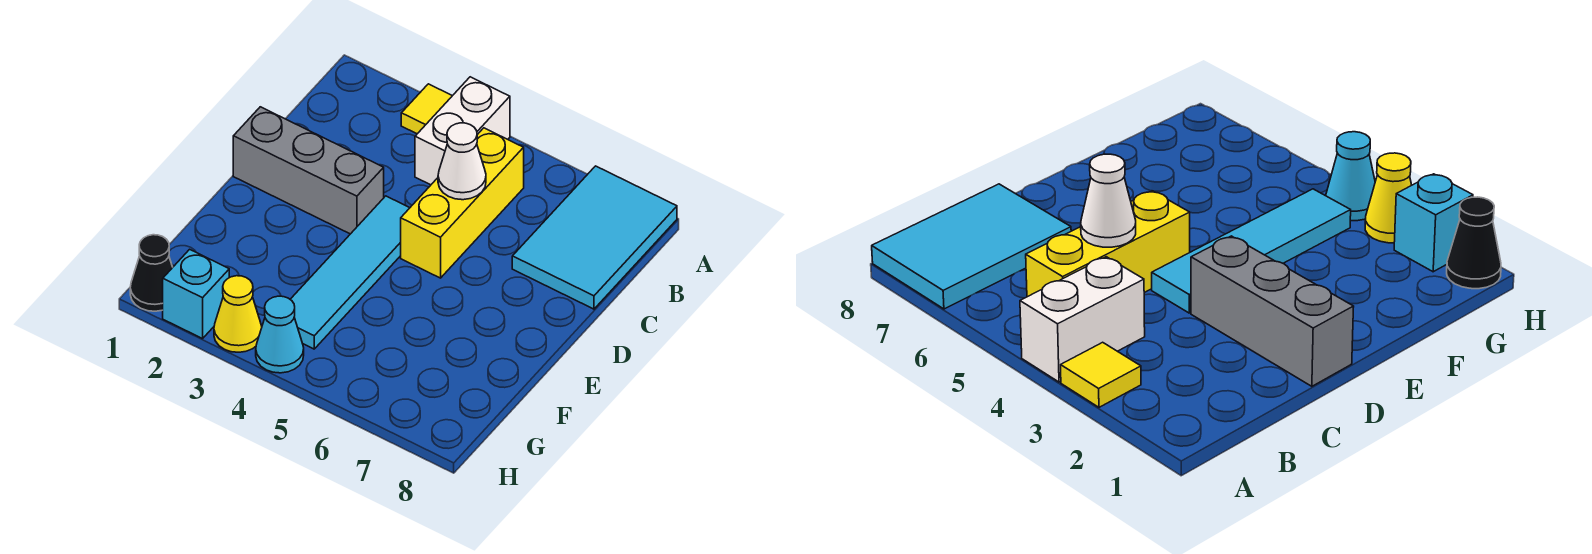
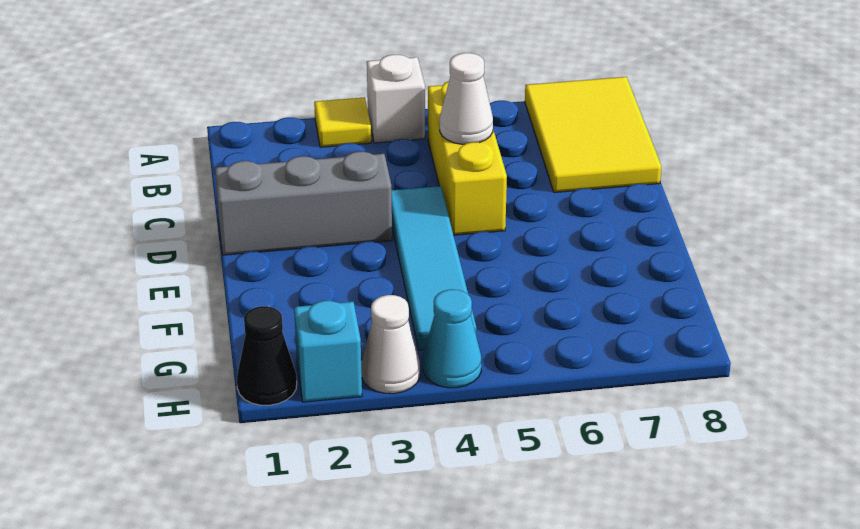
white brick A4:B4 level 1 -> white brick A4 level 1
cyan tile A7:C8 level 1 -> yellow tile A7:C8 level 1
yellow cone H3 level 1 -> white cone H3 level 1

